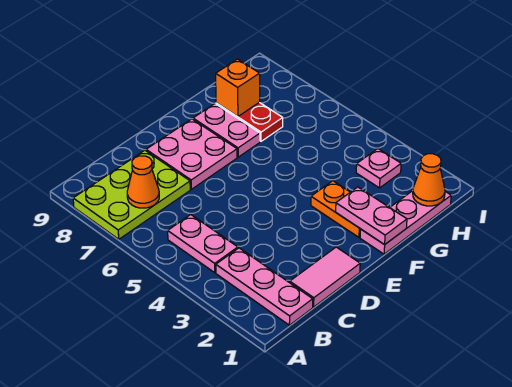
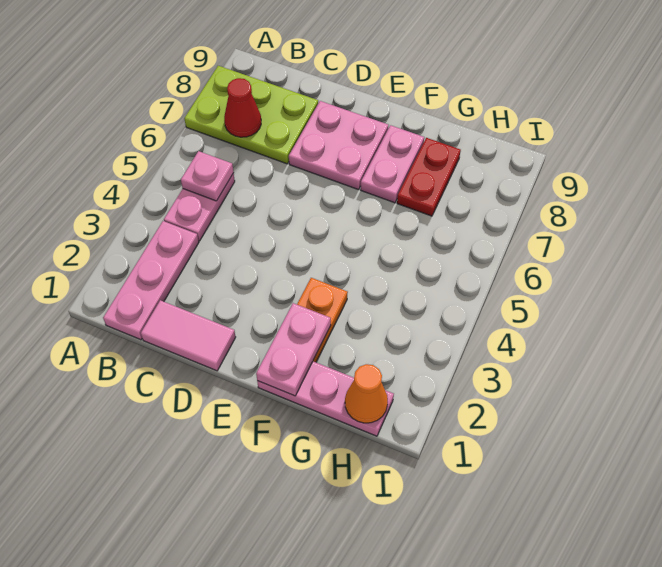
orange cone B7 level 2 -> red cone B7 level 2
orange brick G8 level 2 -> none
pink plate H3 level 1 -> pink plate B5 level 2

